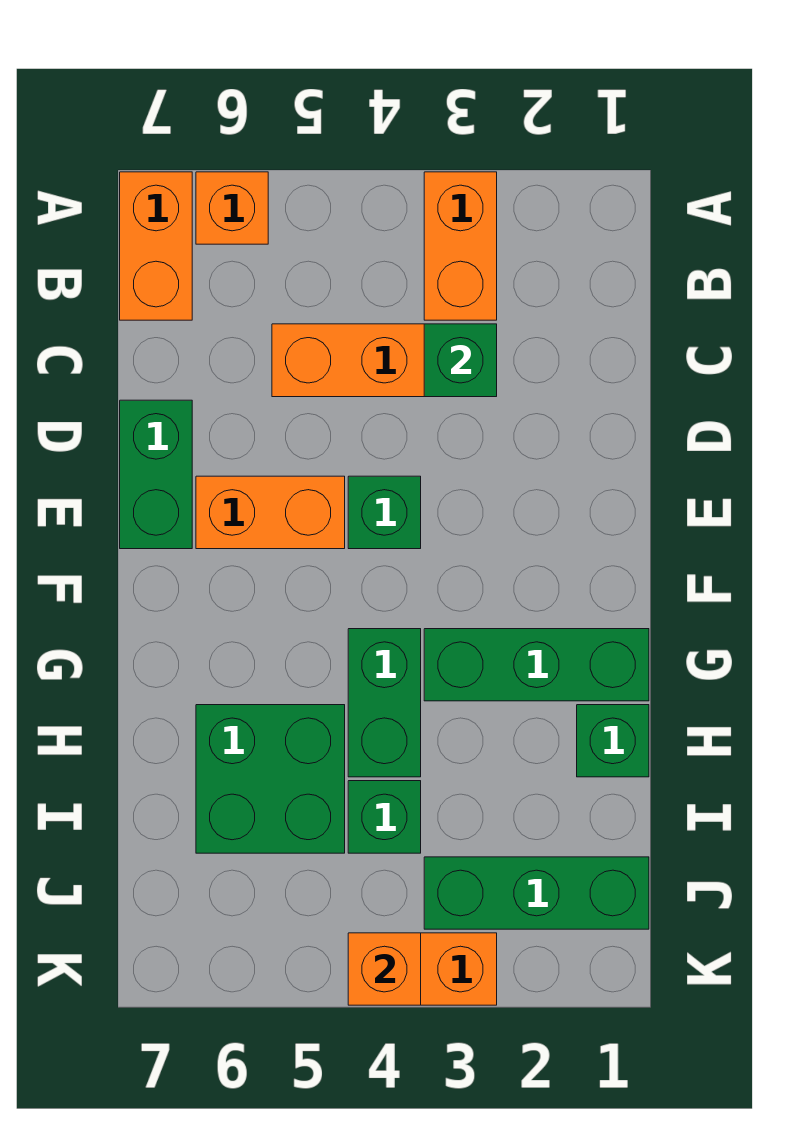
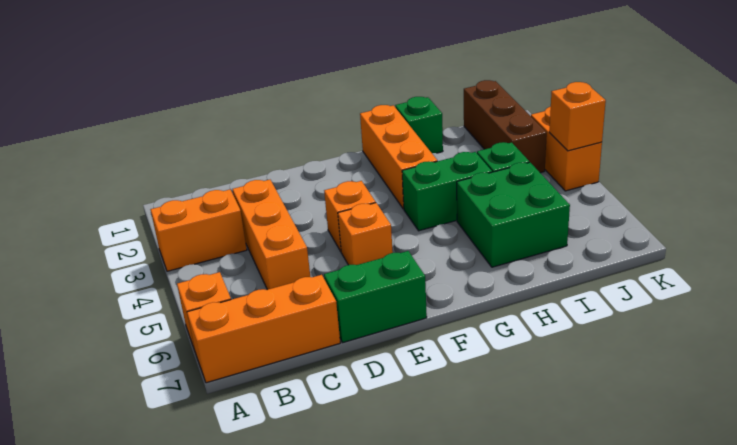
orange brick A7:B7 level 1 -> orange brick A7:C7 level 1
green brick C3 level 2 -> none
green brick E4 level 1 -> orange brick E4 level 1
orange brick E5:E6 level 1 -> orange brick E5 level 1
green brick G1:G3 level 1 -> orange brick G1:G3 level 1
green brick J1:J3 level 1 -> brown brick J1:J3 level 1

